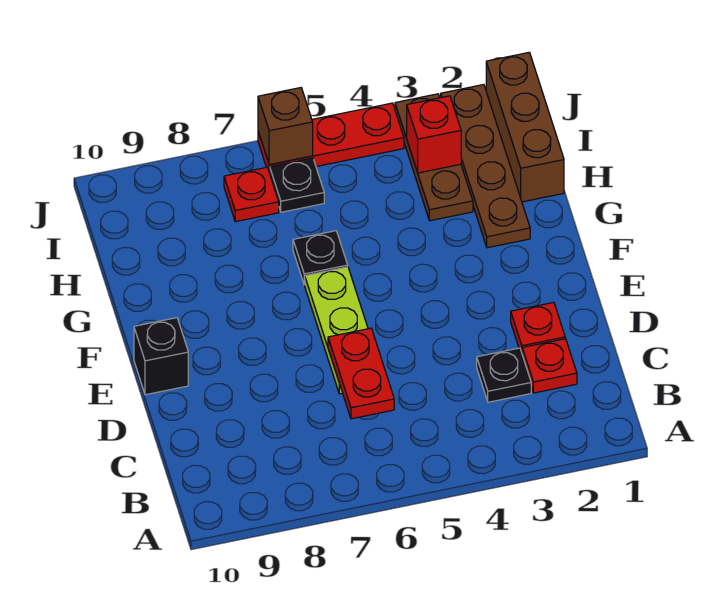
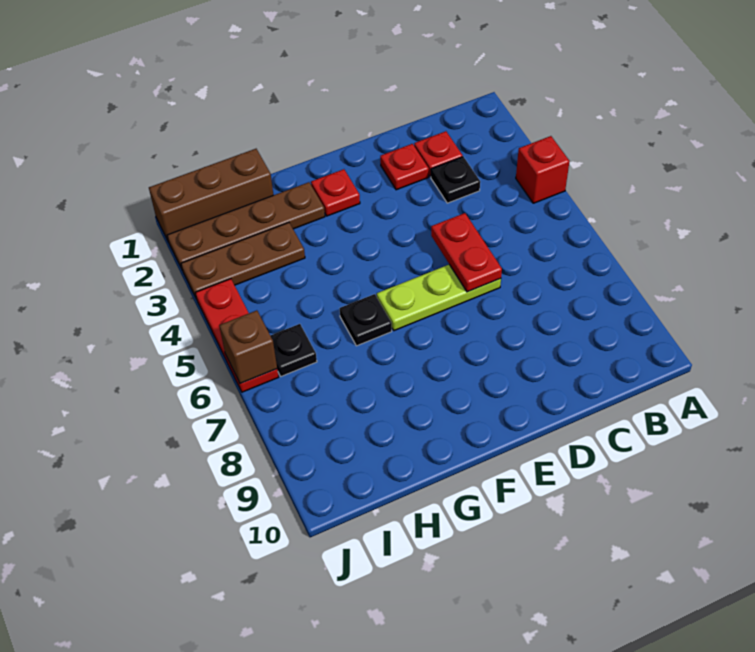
red plate C6:D6 level 2 -> red plate D5:D6 level 2
black brick E10 level 1 -> none
red brick I3 level 2 -> red brick A4 level 1
red plate I7 level 1 -> red plate F2 level 1

